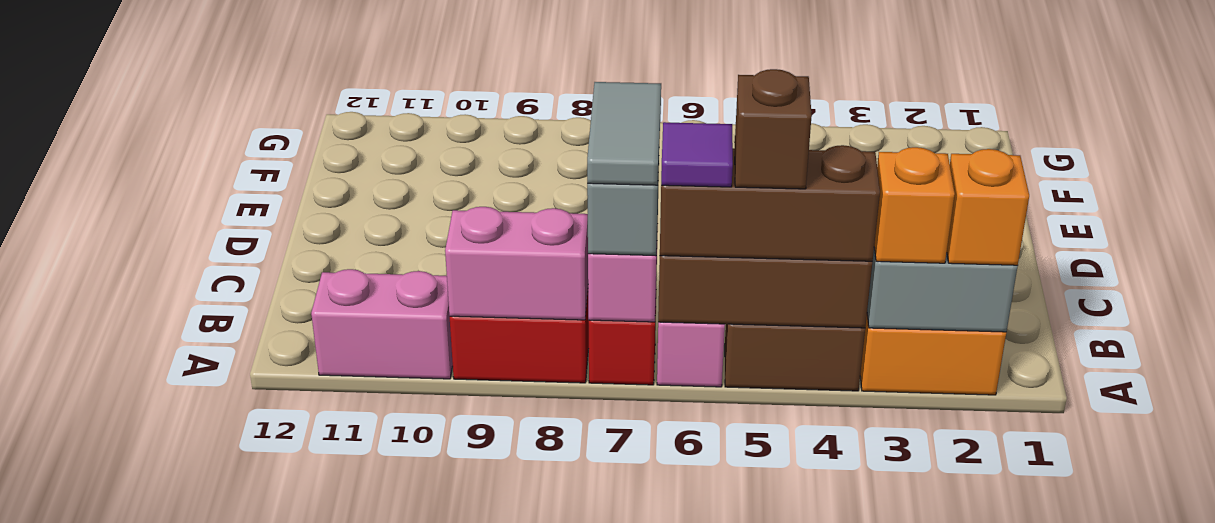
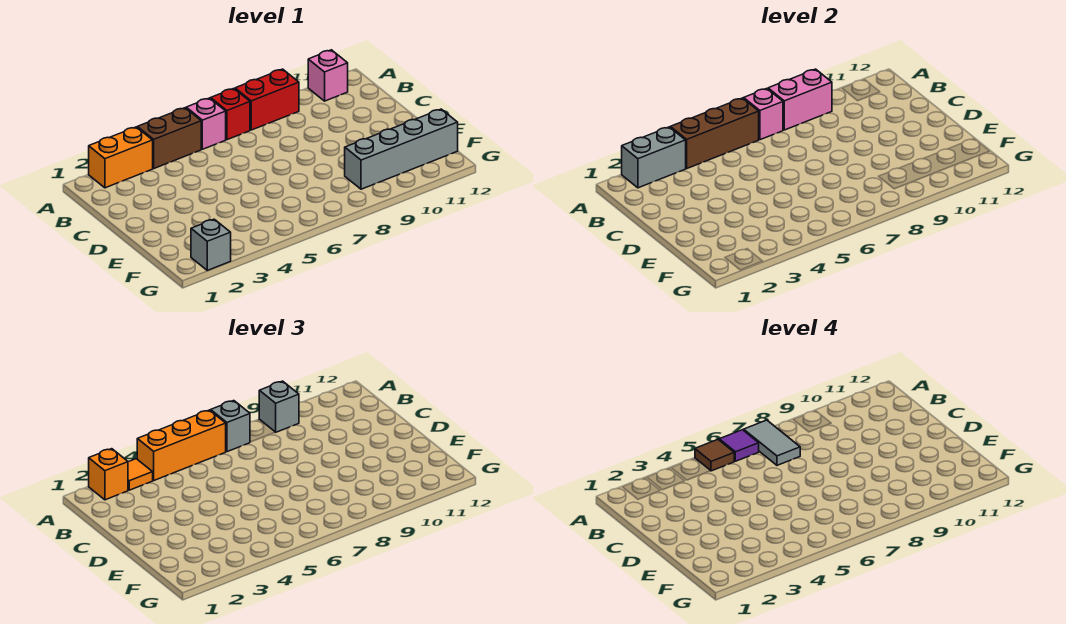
orange brick A3 level 3 -> orange tile A3 level 3
brown brick A4:A6 level 3 -> orange brick A4:A6 level 3
brown brick A5 level 4 -> brown tile A5 level 4
none -> grey brick A9 level 3
pink brick A10:A11 level 1 -> pink brick A11 level 1
none -> grey brick F9:F12 level 1
none -> grey brick G2 level 1

